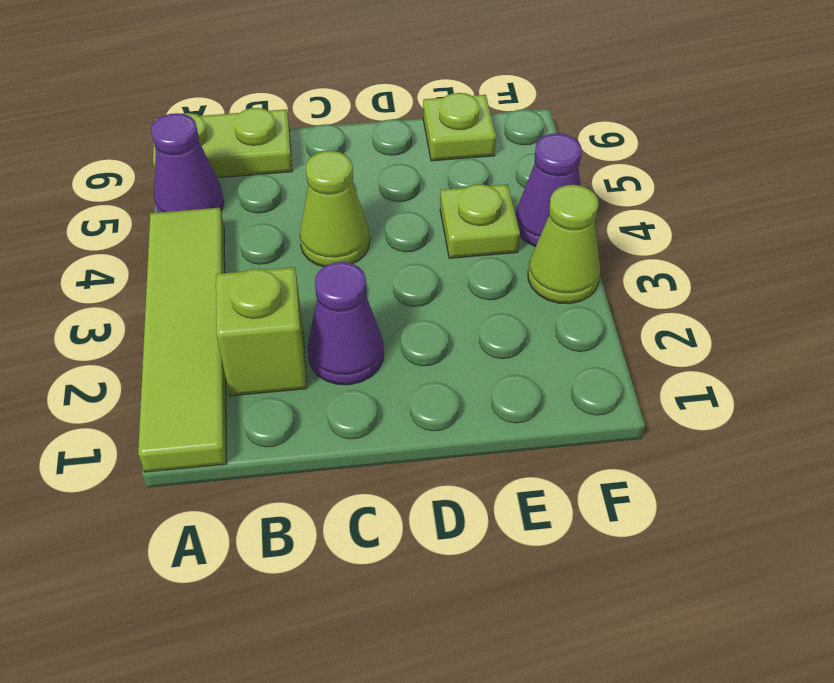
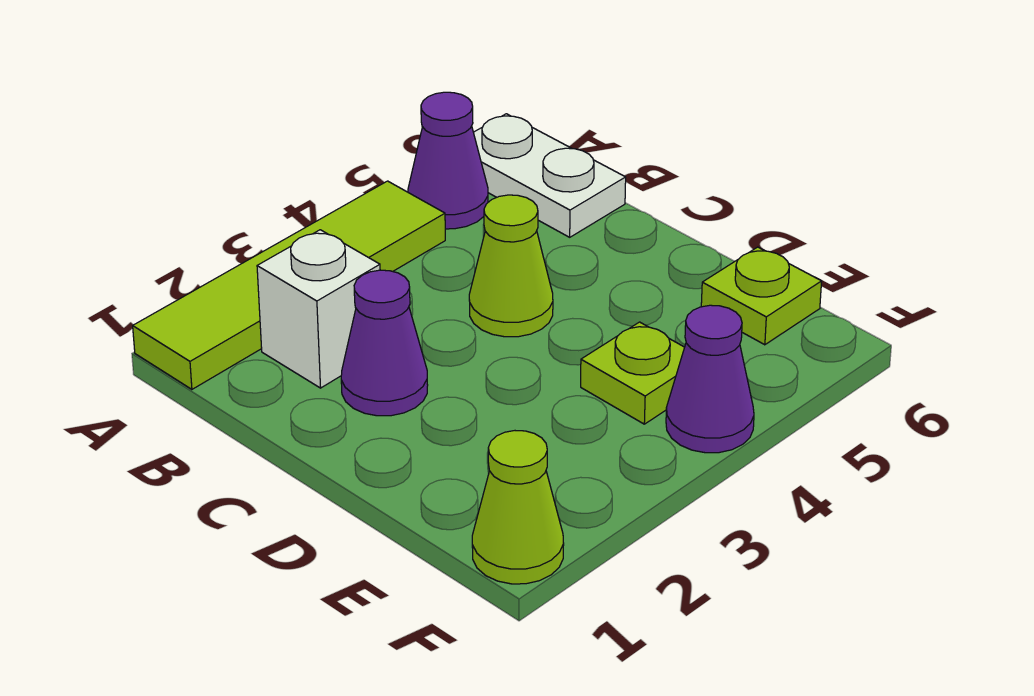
lime plate A6:B6 level 1 -> white plate A6:B6 level 1
lime brick B2 level 1 -> white brick B2 level 1
lime cone F3 level 1 -> lime cone F1 level 1

